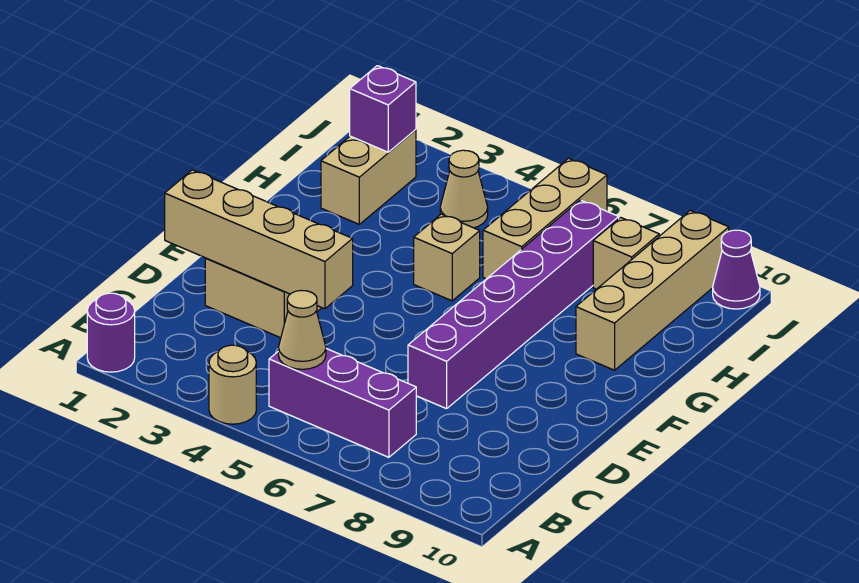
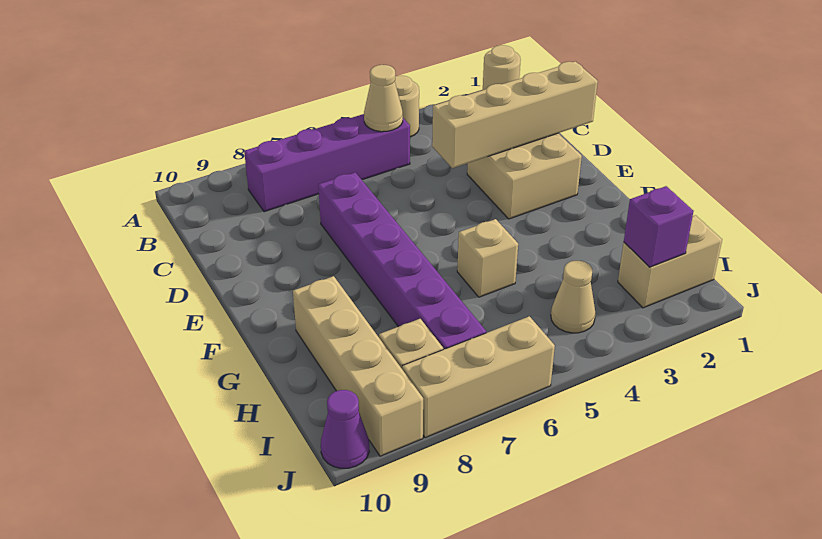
purple round brick A1 level 1 -> tan round brick A1 level 1
purple brick B5:B7 level 1 -> purple brick B5:B8 level 1
tan brick H2:I2 level 1 -> tan brick I1:I2 level 1
tan brick H6:J6 level 1 -> tan brick J6:J8 level 1

